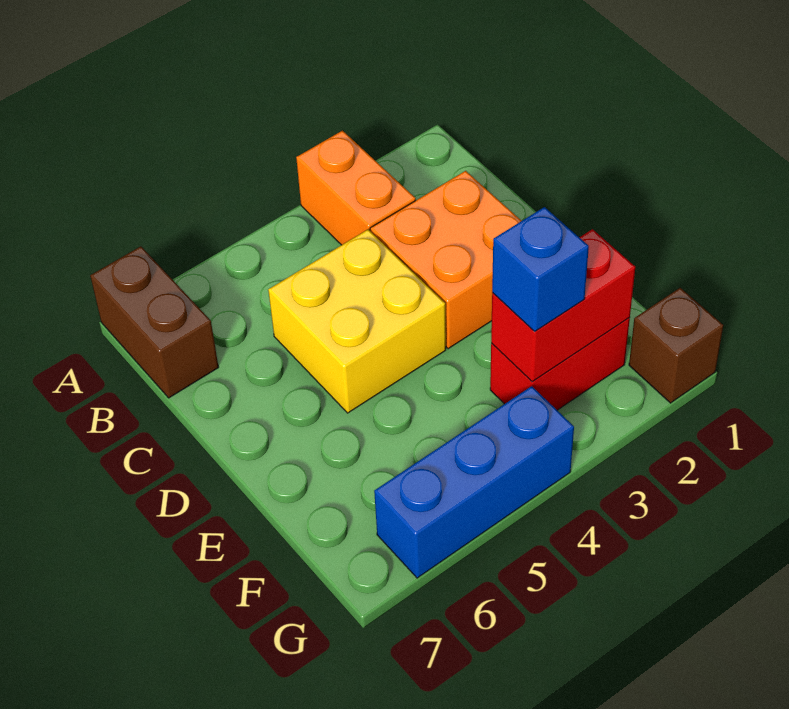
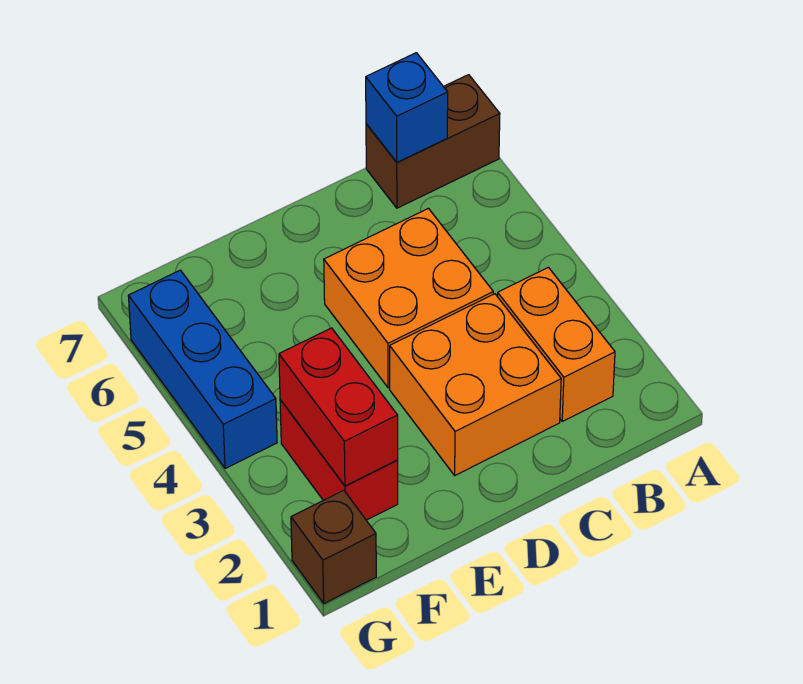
orange brick A3:B3 level 1 -> orange brick B2:B3 level 1
yellow brick C4:D5 level 1 -> orange brick C4:D5 level 1
blue brick F3 level 3 -> blue brick B7 level 2

